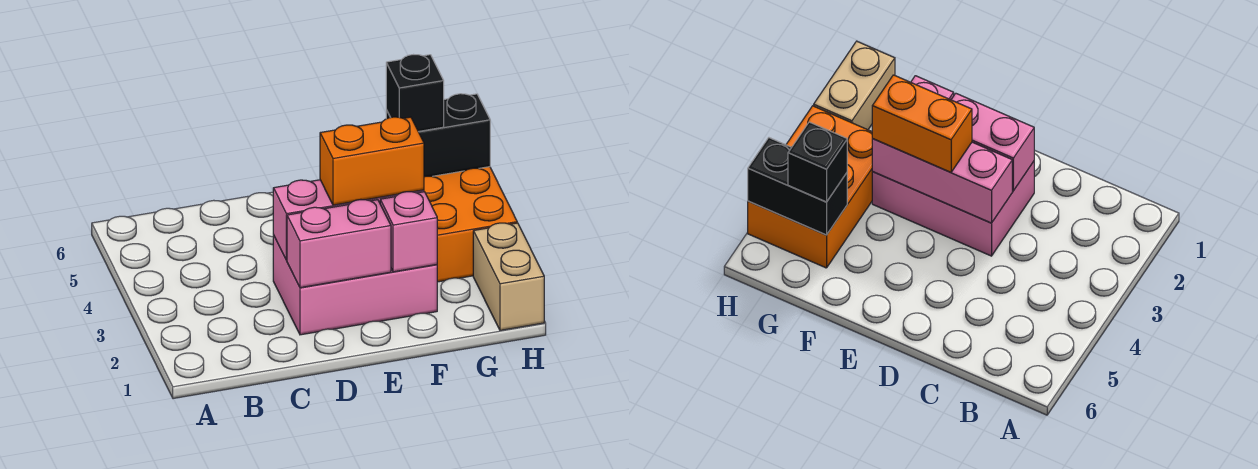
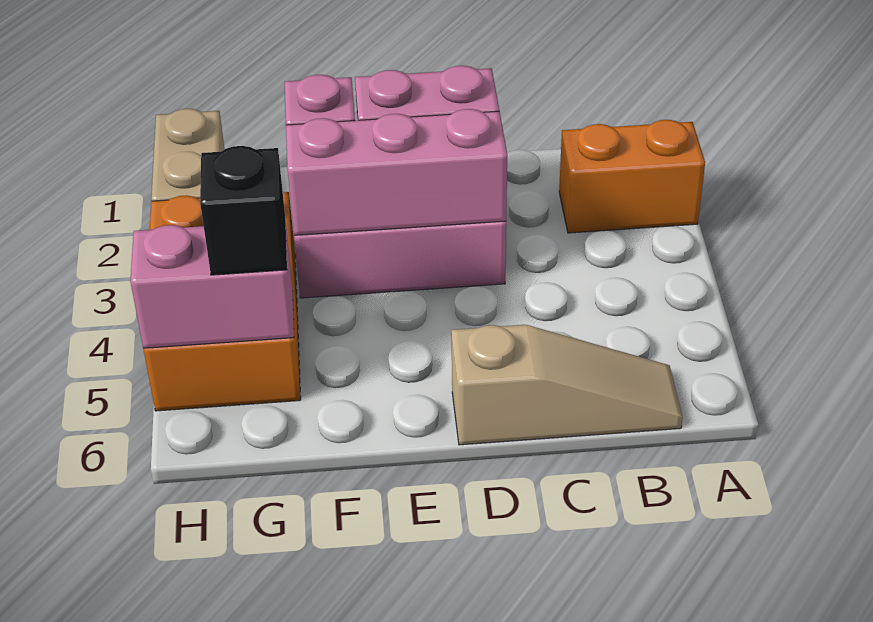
none -> tan slope B6:D6 level 1 top D
orange brick E3:F3 level 3 -> orange brick A2:B2 level 1
black brick G5:H5 level 2 -> pink brick G5:H5 level 2

